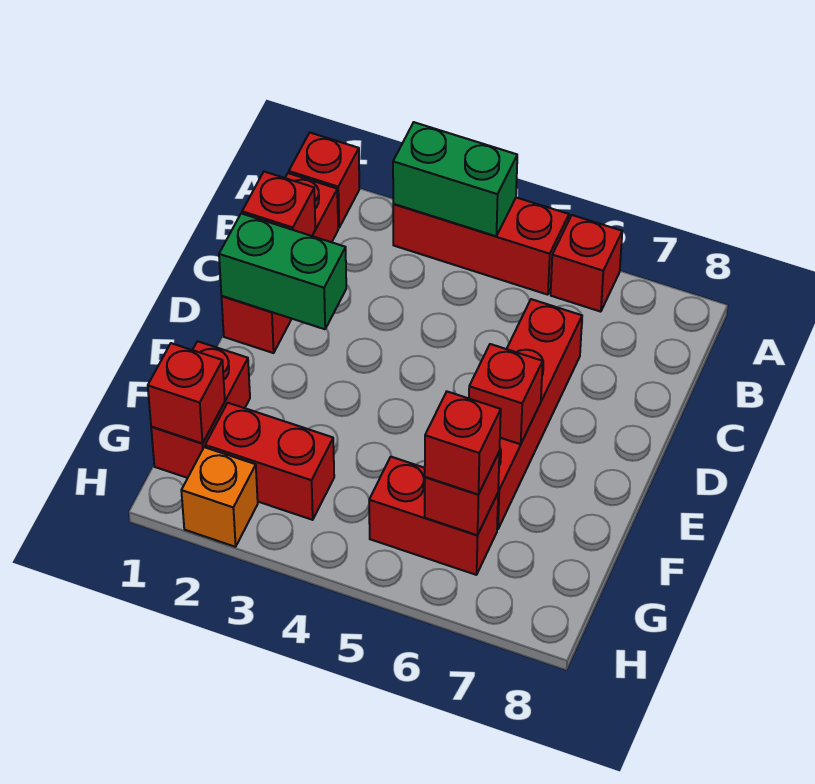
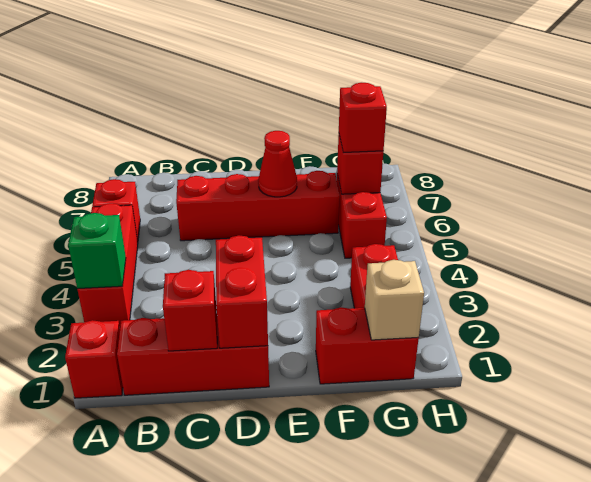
green brick A3:A4 level 2 -> green brick A3 level 2
green brick D1:D2 level 2 -> red brick D1:D2 level 2
red brick E6 level 2 -> red cone E6 level 2
red brick G1 level 2 -> tan brick G1 level 2
orange brick H2 level 1 -> none

